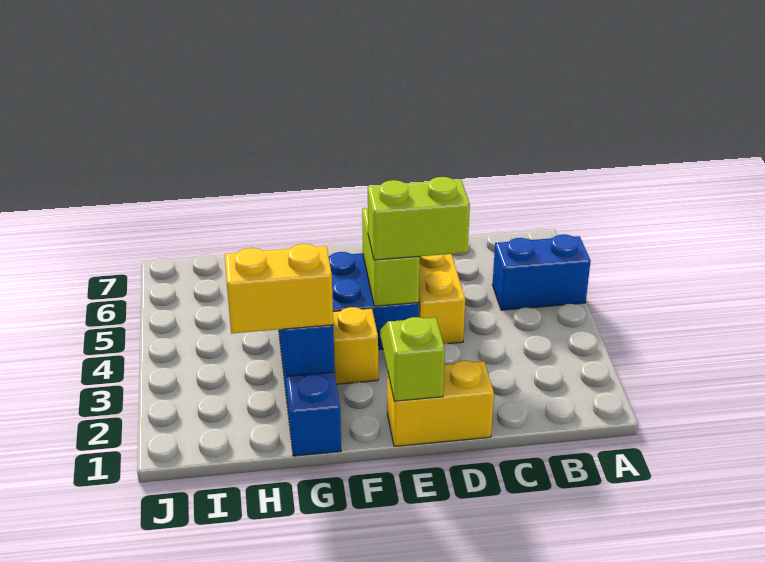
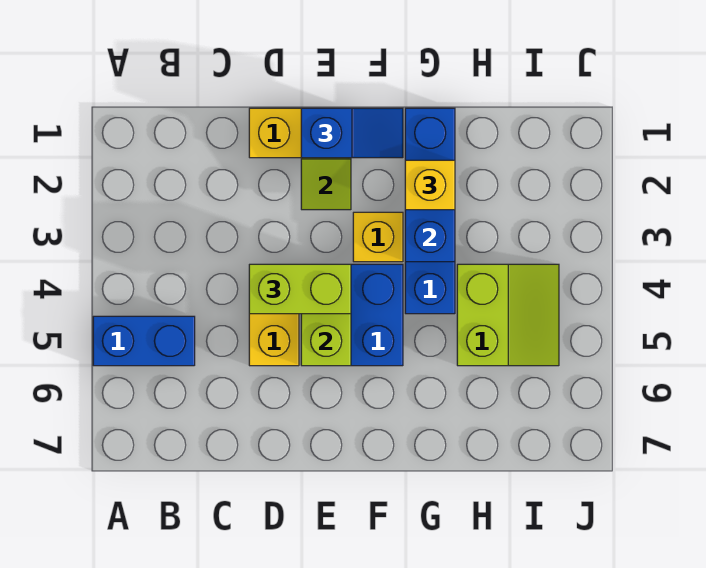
none -> blue slope E1:F1 level 3 top E
yellow brick G2:H2 level 3 -> yellow brick G2 level 3
none -> lime slope H4:I5 level 1 top H

